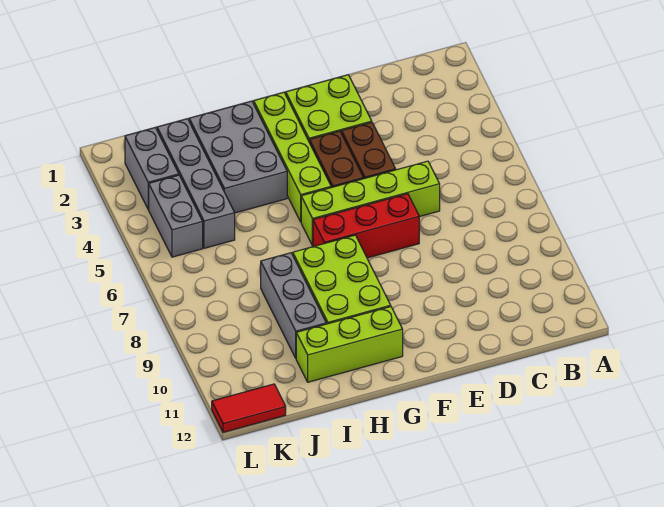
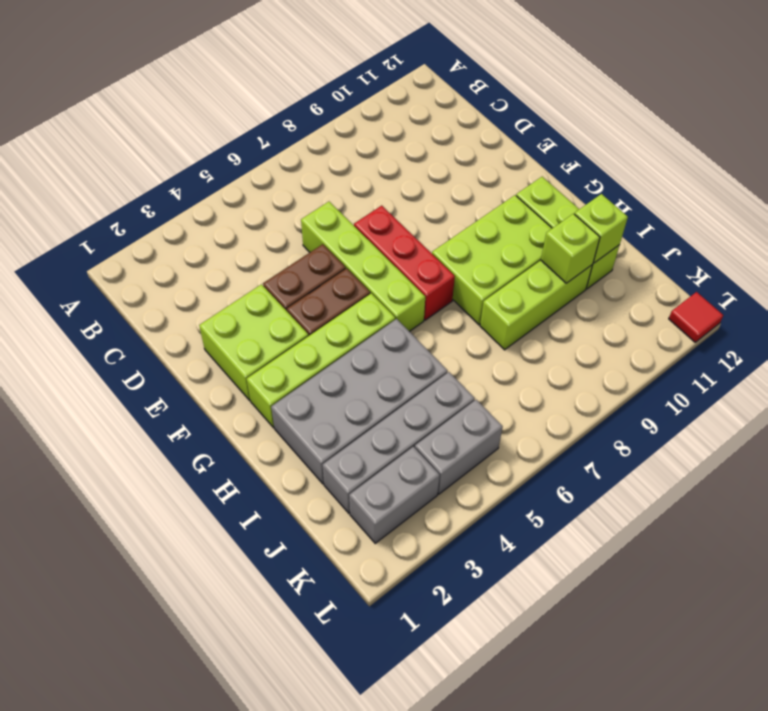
grey brick H2:I4 level 1 -> grey brick H2:I5 level 1
grey brick I8:I10 level 1 -> lime brick I8:I10 level 1
none -> lime brick I10 level 2
none -> lime brick I11 level 2
red tile K12:L12 level 1 -> red tile L12 level 1

